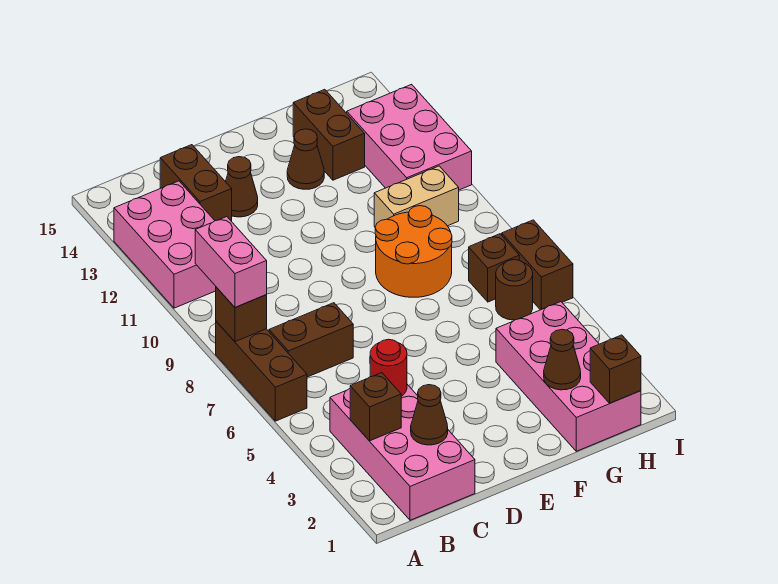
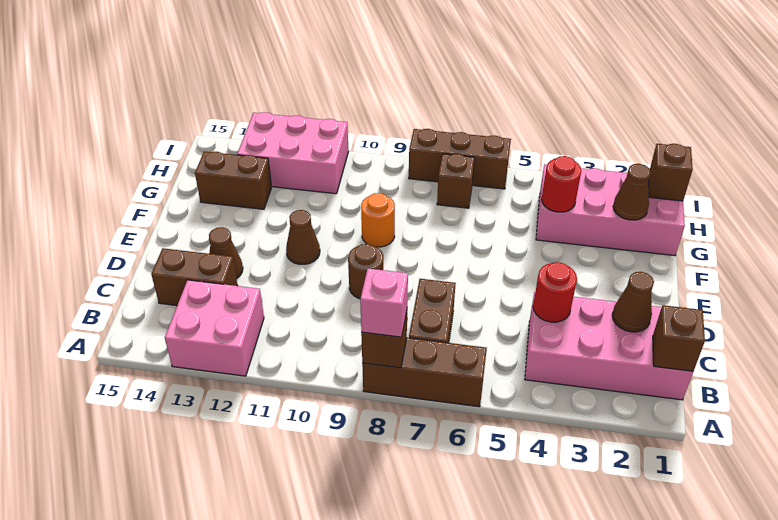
pink brick A8:A9 level 3 -> pink brick A8 level 3
pink brick A11:B13 level 1 -> pink brick A12:B13 level 1
brown brick B3 level 2 -> brown brick B1 level 2
orange round brick F8:G9 level 1 -> orange round brick F9 level 1
brown cone F13 level 1 -> brown cone E11 level 1
none -> red round brick G4 level 2
tan brick G10:H10 level 1 -> none
brown round brick H6 level 1 -> brown round brick D9 level 1
brown brick I6:I7 level 1 -> brown brick I6:I8 level 1

